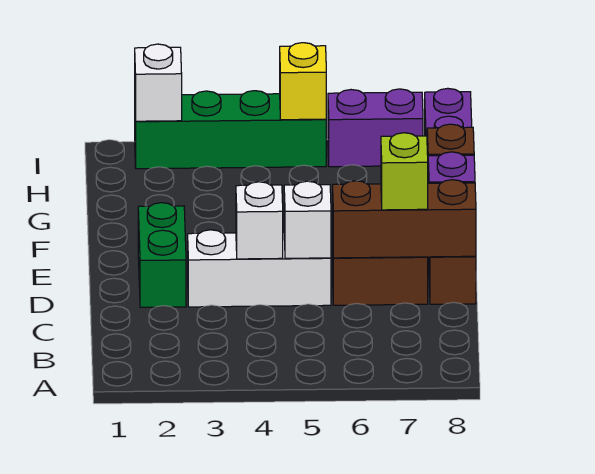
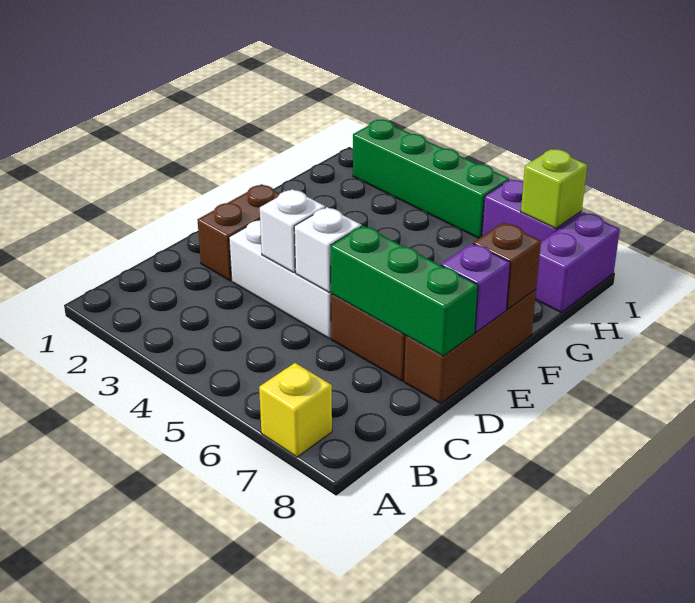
green brick D2:E2 level 1 -> brown brick D2:E2 level 1
brown brick D6:D8 level 2 -> green brick D6:D8 level 2
lime brick D7 level 3 -> lime brick I7 level 2
white brick I2 level 2 -> none
yellow brick I5 level 2 -> yellow brick A7 level 1

